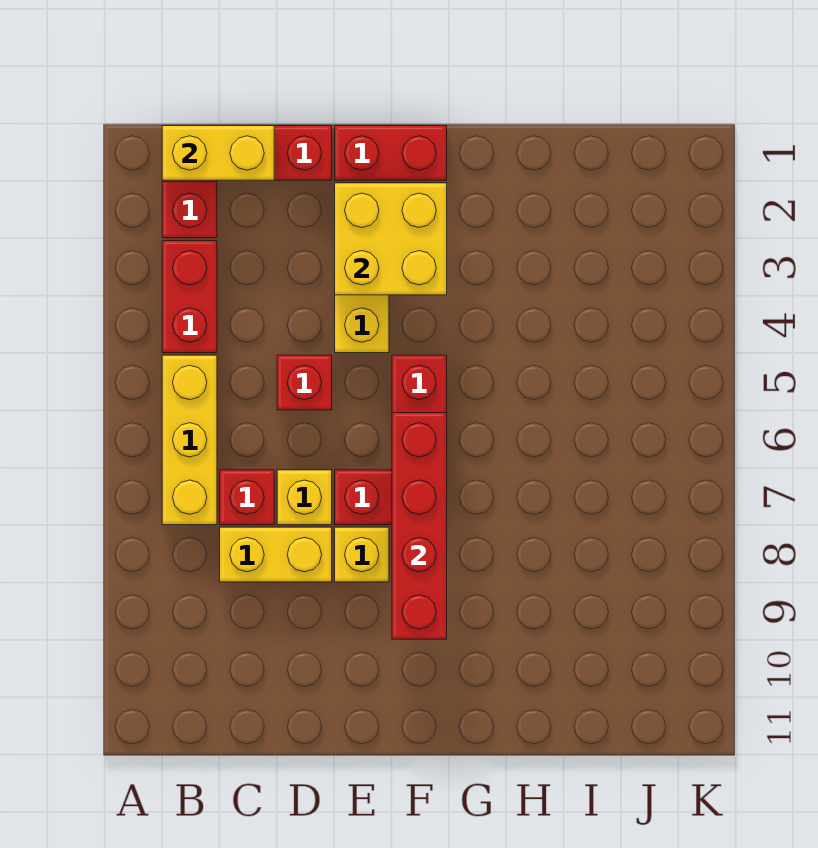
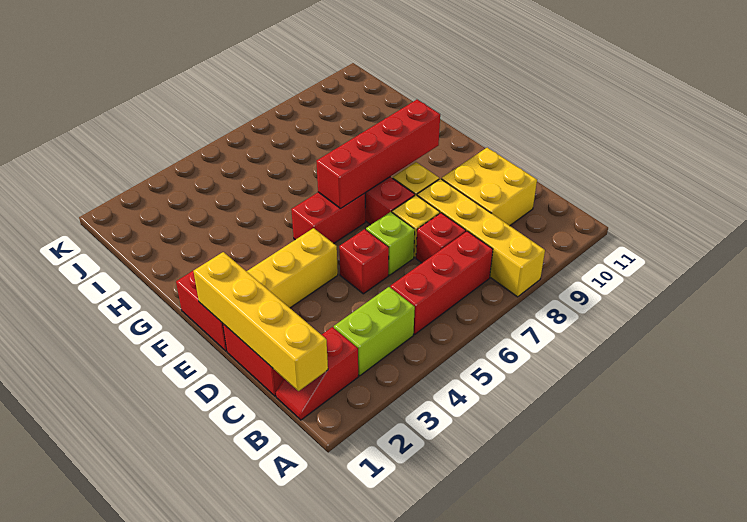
yellow brick B1:C1 level 2 -> yellow brick B1:E1 level 2
red brick B3:B4 level 1 -> lime brick B3:B4 level 1
yellow brick B5:B7 level 1 -> red brick B5:B7 level 1
yellow brick C8:D8 level 1 -> yellow brick A8:D8 level 1
none -> lime brick D6 level 1
yellow brick E2:F3 level 2 -> yellow brick C9:D10 level 1

